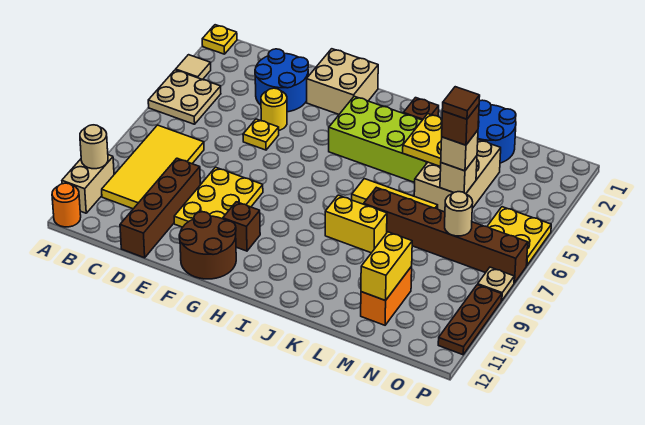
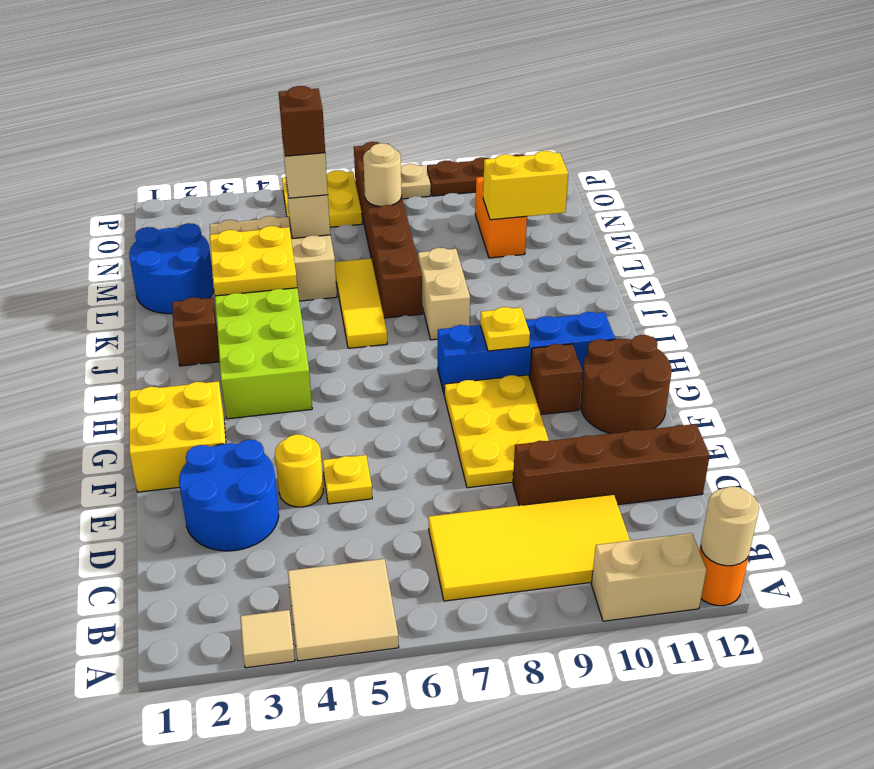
yellow plate A1 level 1 -> yellow plate H9 level 2
tan plate A4:B5 level 1 -> tan tile A4:B5 level 1
tan round brick A10 level 2 -> tan round brick A12 level 2
yellow plate E8:F10 level 1 -> yellow plate E8:G9 level 1
tan brick F1:G2 level 1 -> yellow brick F1:G2 level 1
none -> blue brick H8:H11 level 1
yellow brick J8:K8 level 1 -> tan brick J8:K8 level 1
brown tile M5 level 5 -> none
orange brick M10:M11 level 1 -> orange brick M10:N10 level 1

